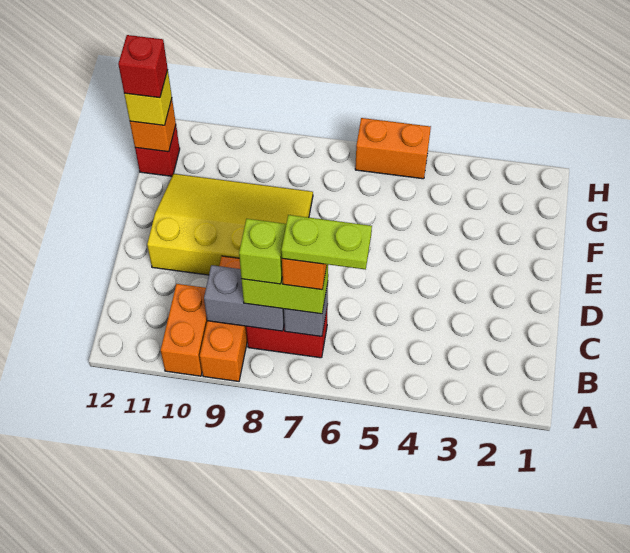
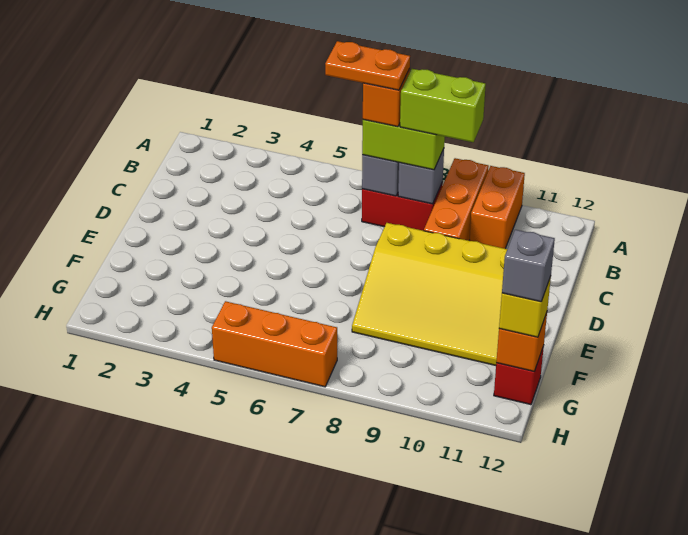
lime plate B6:B7 level 5 -> orange plate B6:B7 level 5
grey brick B8:B9 level 2 -> grey brick B8 level 2
lime brick B8 level 4 -> lime brick B8:B9 level 4
red brick G12 level 4 -> grey brick G12 level 4
orange brick H5:H6 level 1 -> orange brick H5:H7 level 1

